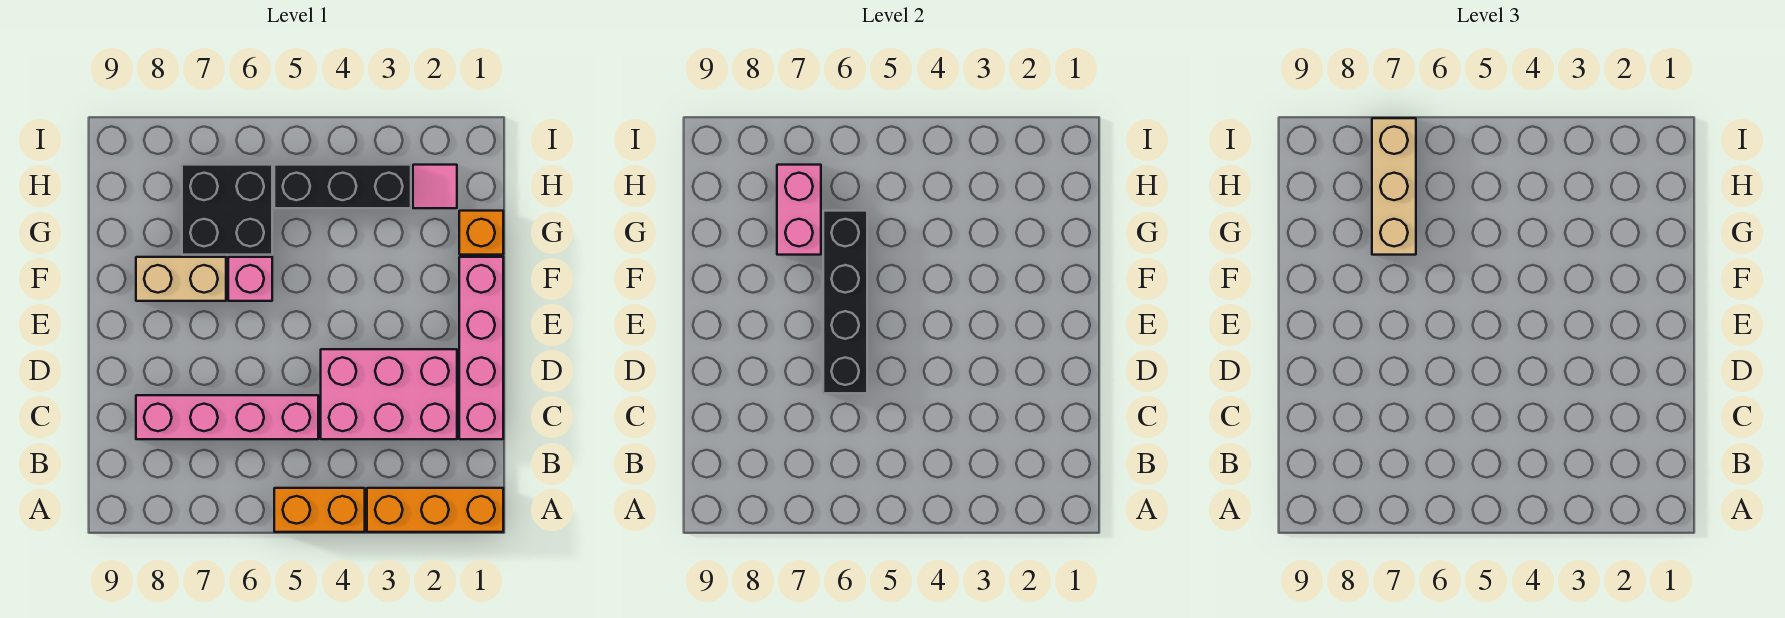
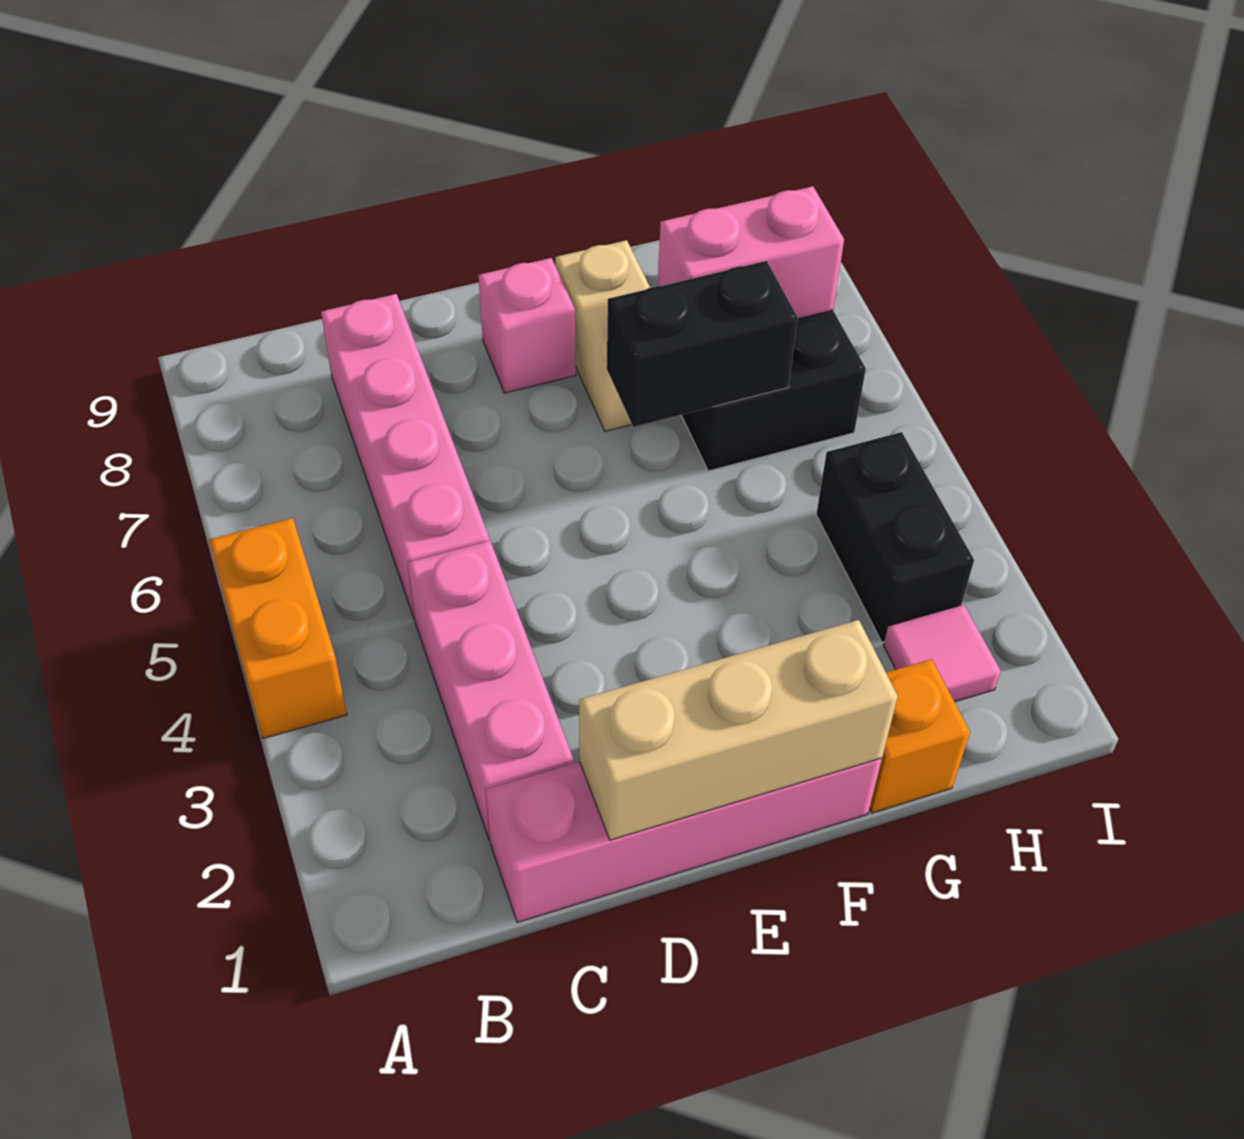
orange brick A1:A3 level 1 -> none
pink brick C2:D4 level 1 -> pink brick C2:C4 level 1
black brick D6:G6 level 2 -> black brick F6:G6 level 2
pink brick F6 level 1 -> pink brick E8 level 1
tan brick G7:I7 level 3 -> tan brick D1:F1 level 2
black brick H3:H5 level 1 -> black brick H3:H4 level 1

